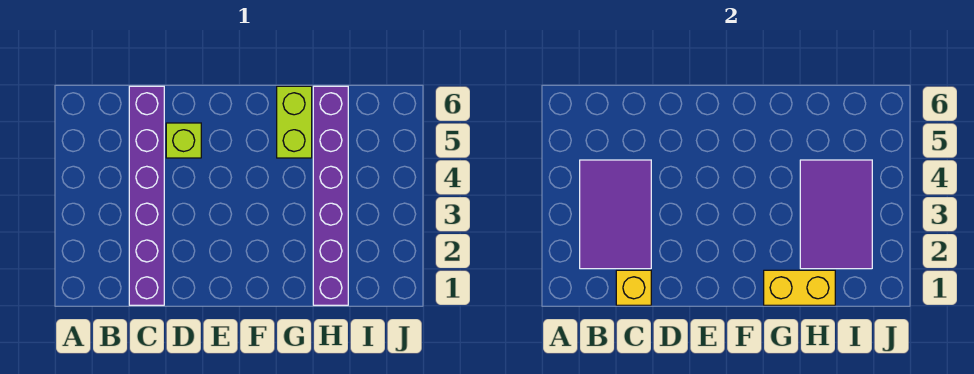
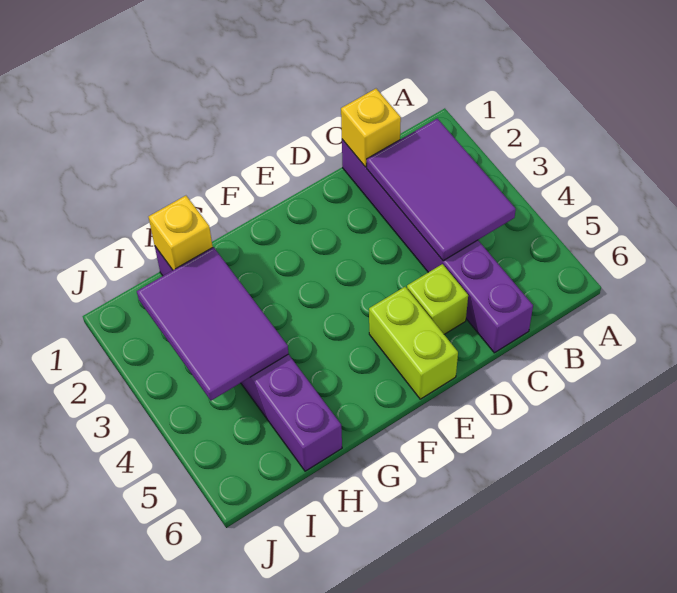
yellow brick G1:H1 level 2 -> yellow brick H1 level 2
lime brick G5:G6 level 1 -> lime brick E5:E6 level 1

